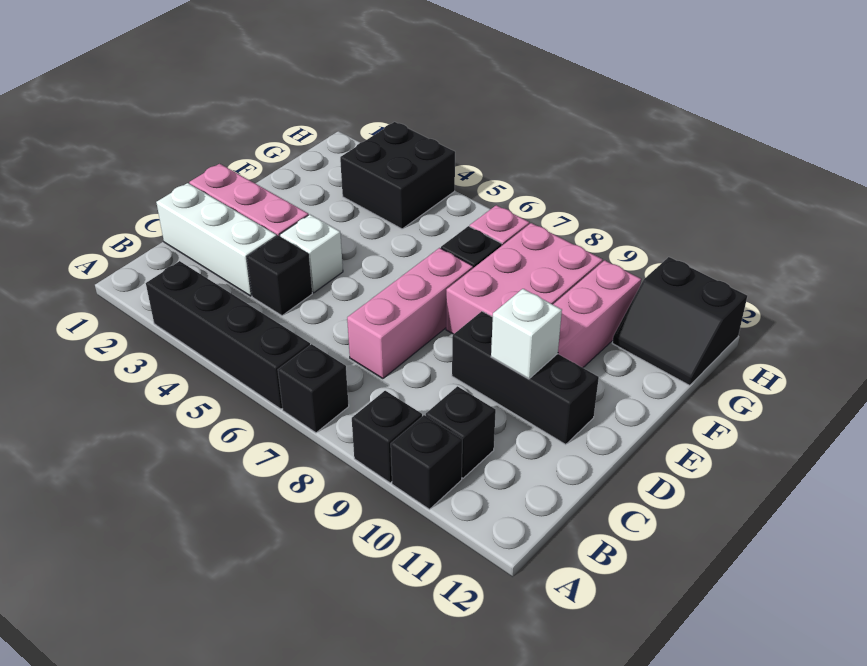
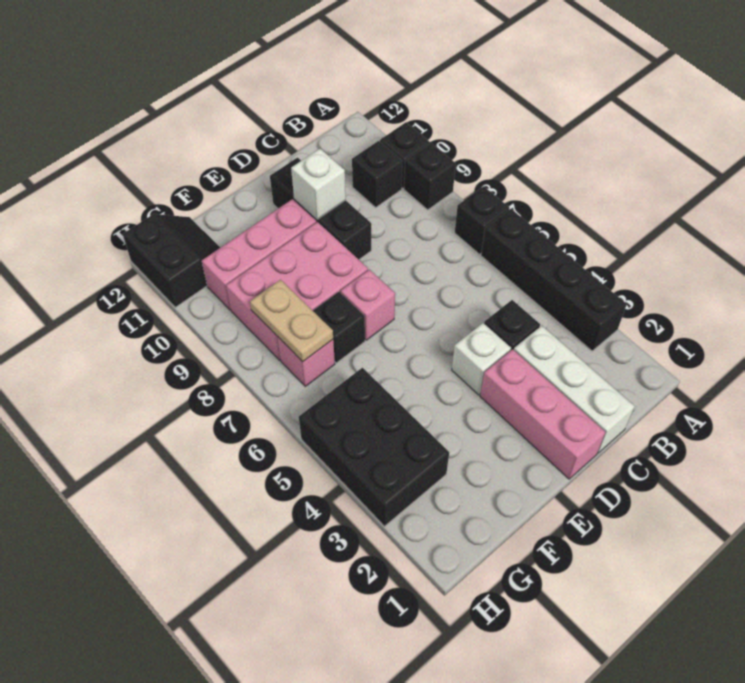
pink brick C7:E7 level 1 -> pink brick E7 level 1
black brick G3:H4 level 1 -> black brick G3:H5 level 1
none -> tan plate G7:G8 level 2

